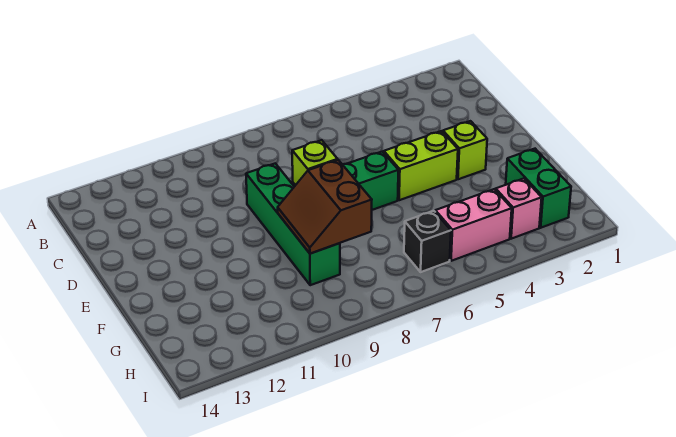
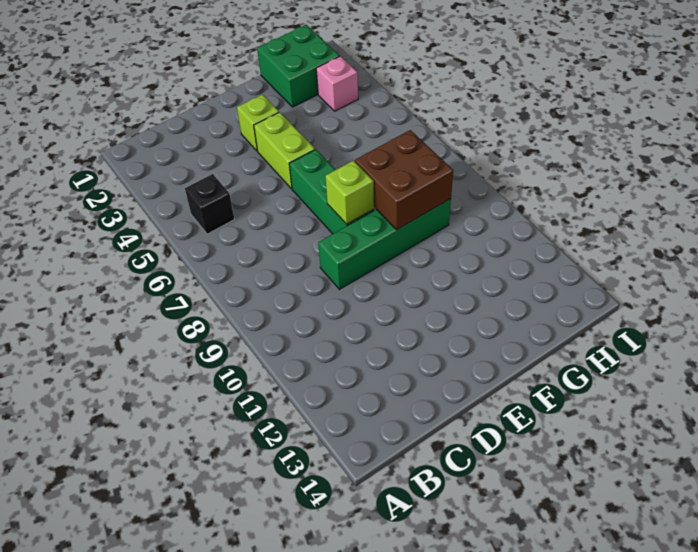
brown slope F8:G9 level 2 top 8 -> brown brick F8:G9 level 2
green brick G2:H2 level 1 -> green brick G1:H2 level 1
pink brick H4:H5 level 1 -> none
black brick H6 level 1 -> black brick B5 level 1

